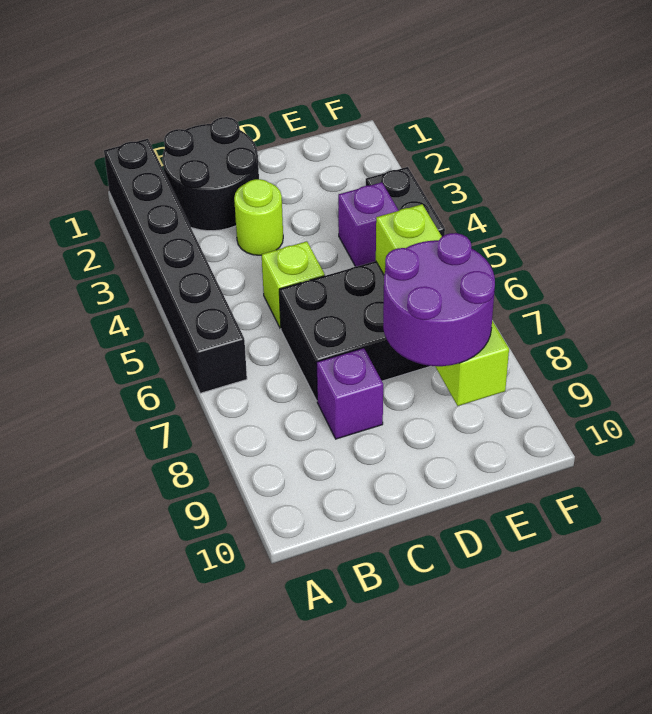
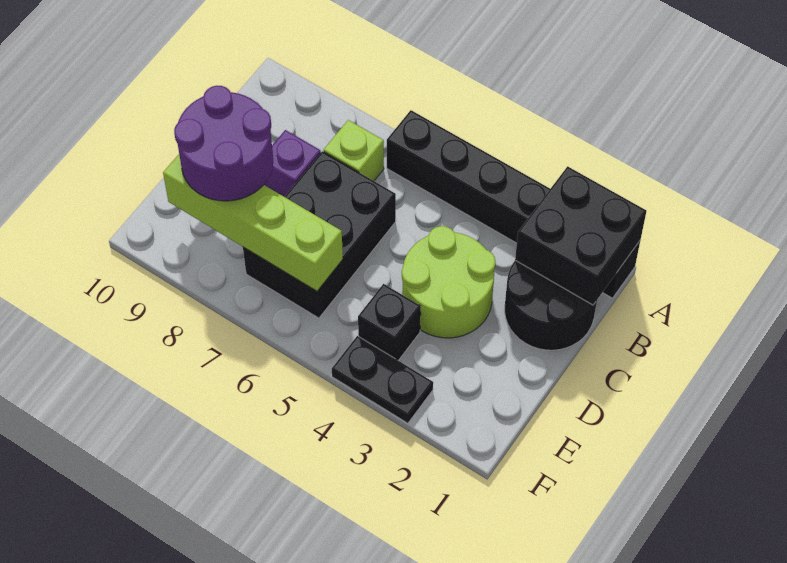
none -> black brick A1:B2 level 2
lime round brick C3 level 1 -> lime round brick C3:D4 level 1
lime brick C5 level 1 -> lime brick B7 level 1
purple brick E4 level 1 -> black brick E4 level 1

